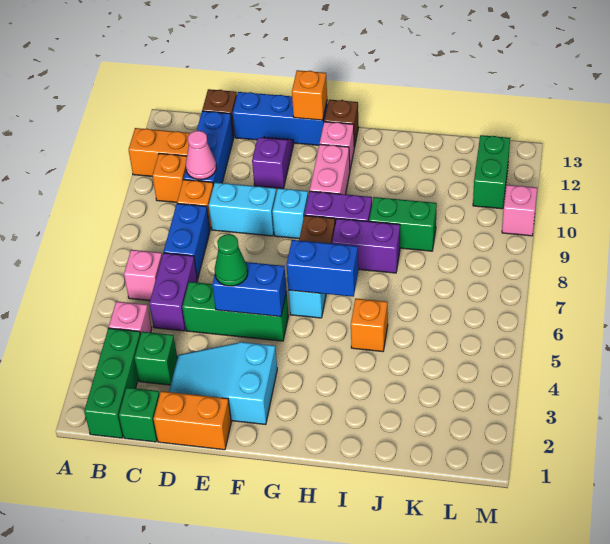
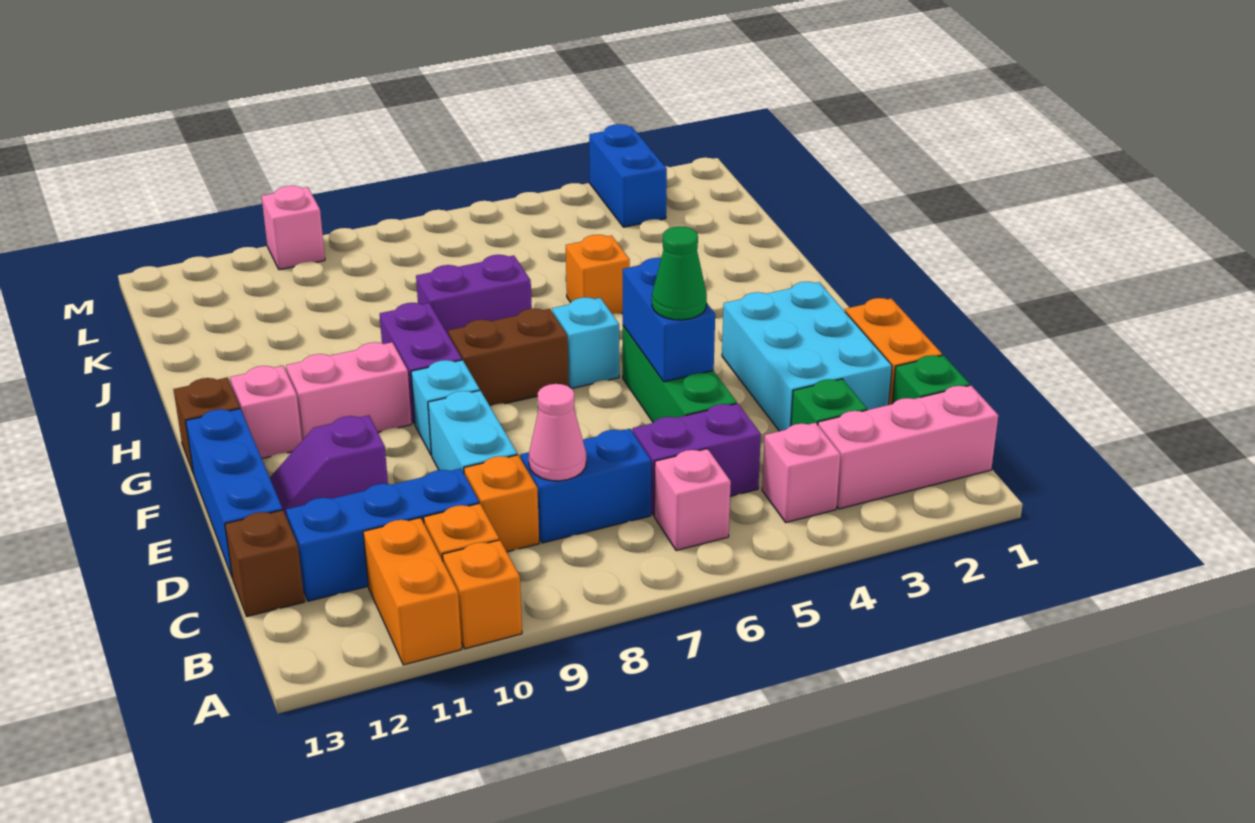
green brick B1:B3 level 1 -> pink brick B1:B3 level 1
pink cone C10 level 2 -> pink cone C8 level 2
cyan slope D2:F3 level 1 top F -> cyan brick D2:F3 level 1
orange brick F13 level 2 -> orange brick A10 level 1
blue brick G6:H6 level 2 -> blue brick L3:M3 level 1
purple brick H8:I8 level 1 -> purple brick I7:I8 level 1
green brick I9:J9 level 1 -> none
green brick L11:L12 level 1 -> none

